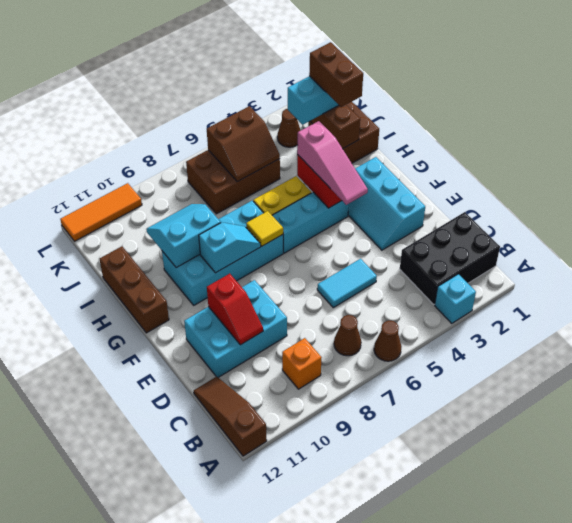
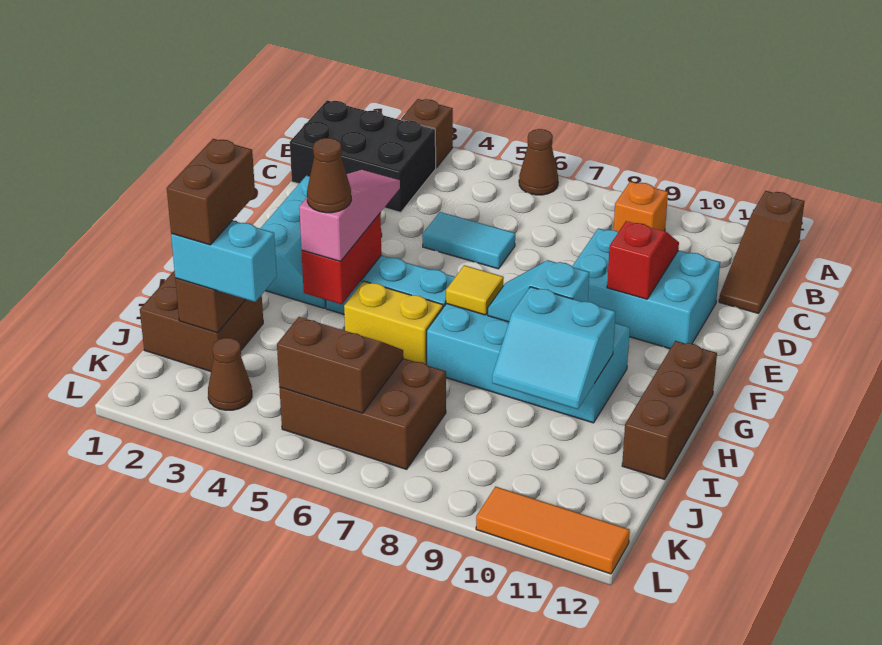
cyan brick A3 level 1 -> brown brick A3 level 1
brown cone B7 level 1 -> brown cone H4 level 4

